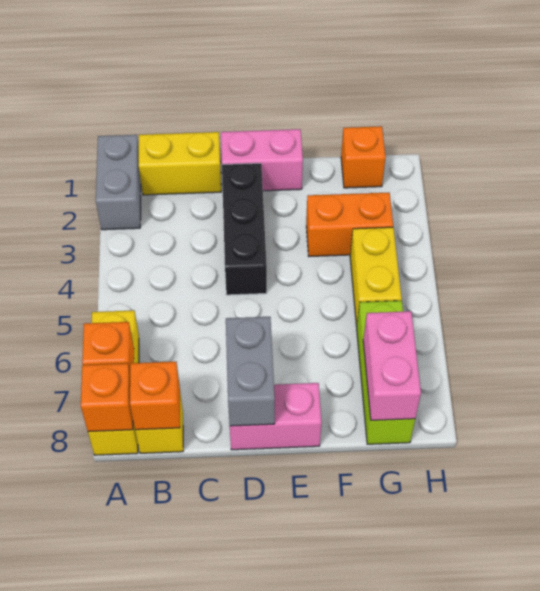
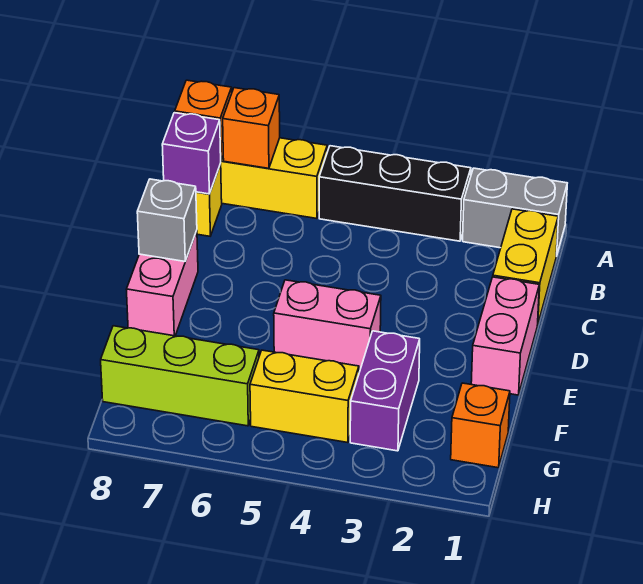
orange brick B8 level 2 -> purple brick B8 level 2
black brick D2:D4 level 1 -> black brick A3:A5 level 1
grey brick D7:D8 level 2 -> grey brick D8 level 2
orange brick F3:G3 level 1 -> purple brick F3:G3 level 1
pink brick G7:G8 level 2 -> pink brick E4:E5 level 1

